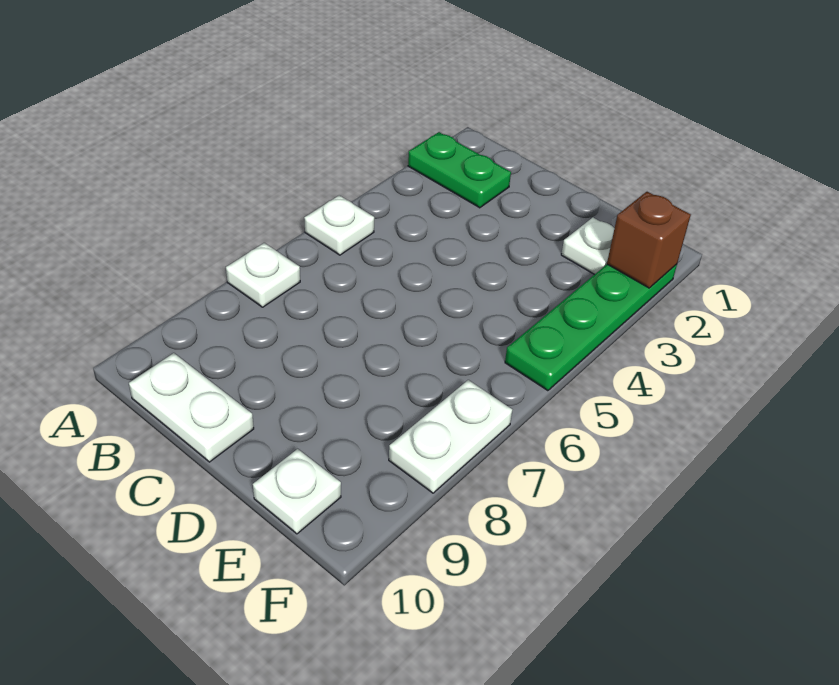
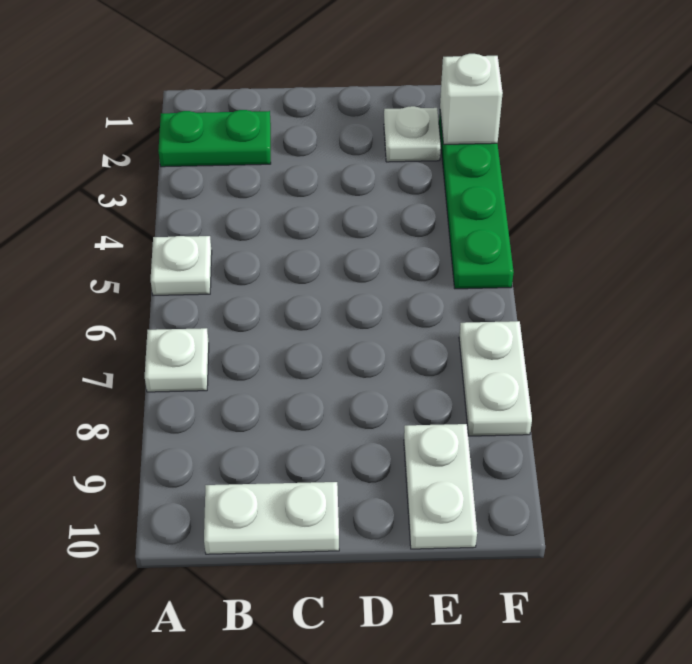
white plate E10 level 1 -> white plate E9:E10 level 1
brown brick F2 level 2 -> white brick F2 level 2

